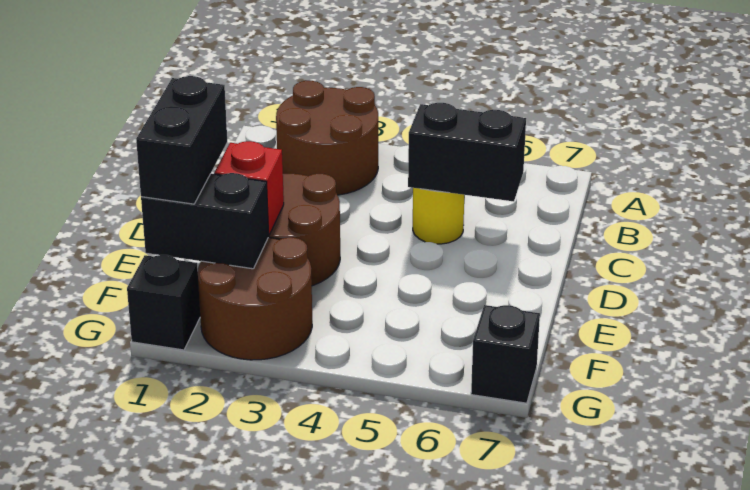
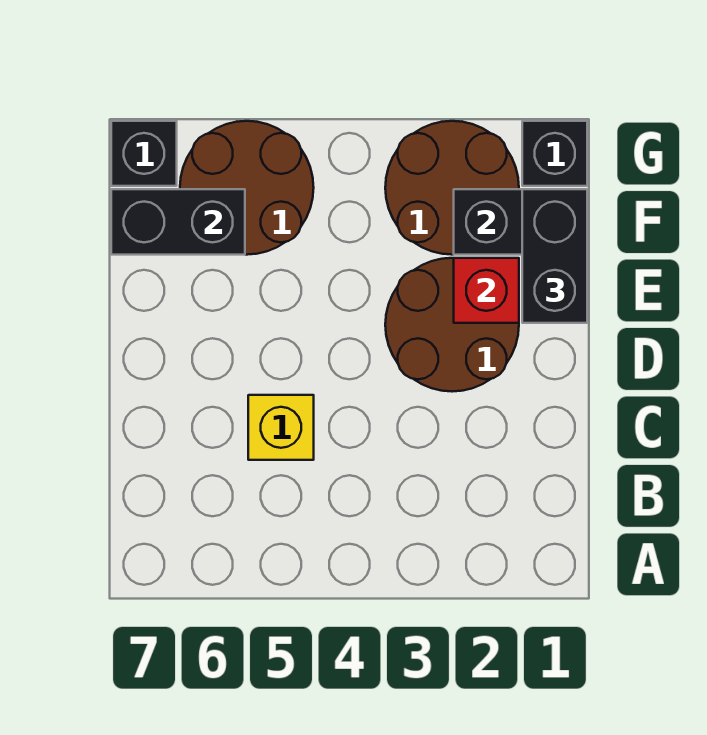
brown round brick A2:B3 level 1 -> brown round brick F5:G6 level 1
yellow round brick C5 level 1 -> yellow brick C5 level 1
black brick C5:C6 level 2 -> black brick F6:F7 level 2

